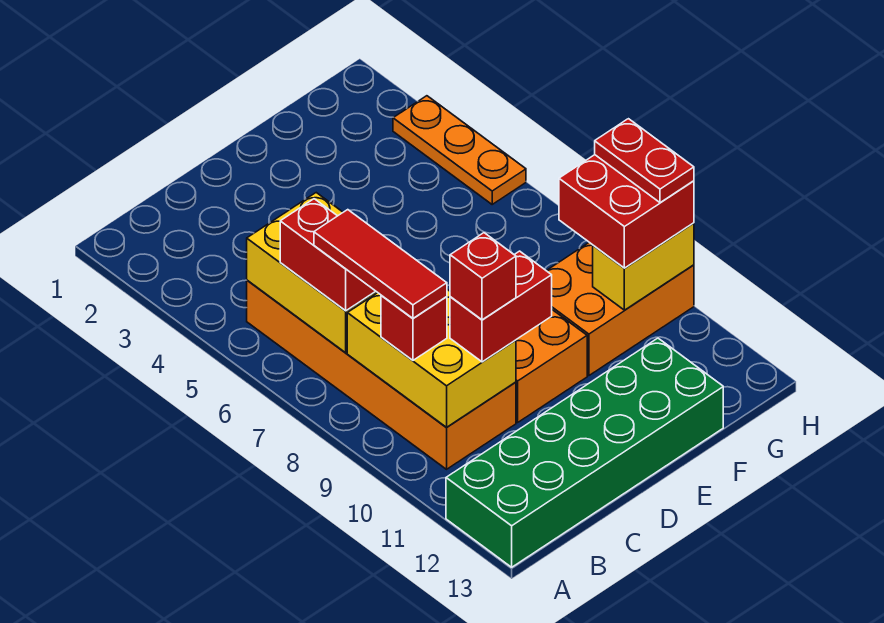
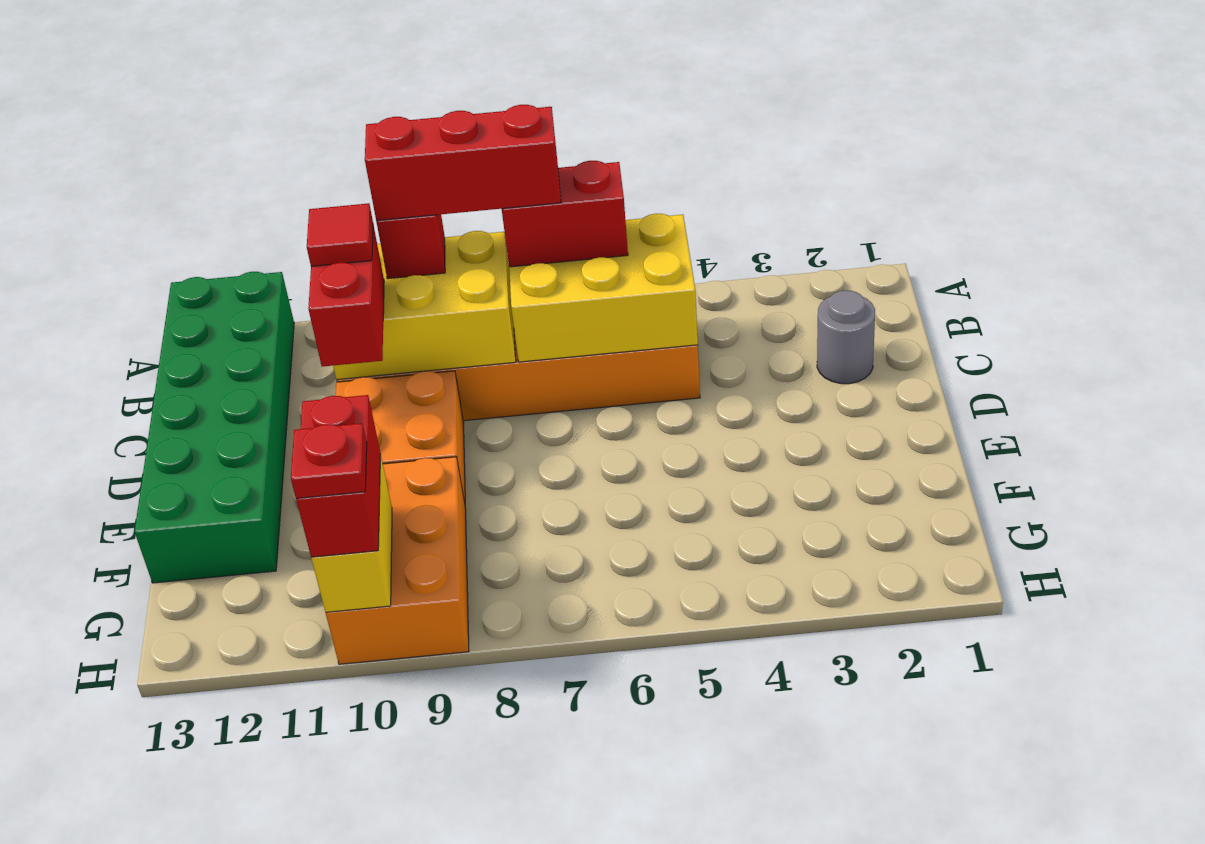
red tile B7:B9 level 4 -> red brick B7:B9 level 4
none -> grey round brick C2 level 1
red brick C10 level 4 -> red tile C10 level 4
red brick G9:H10 level 3 -> red brick G10:H10 level 3
orange plate H3:H5 level 1 -> none
red plate H9:H10 level 4 -> red plate H10 level 4

